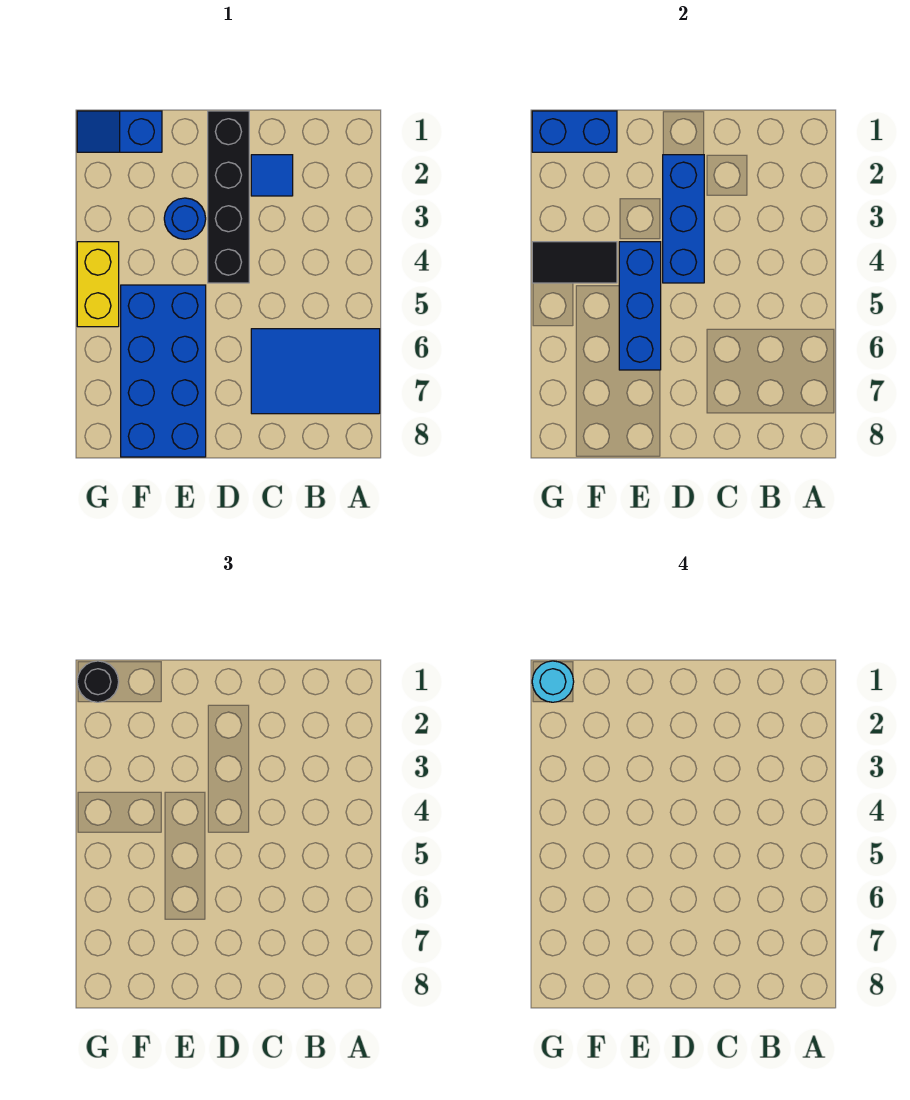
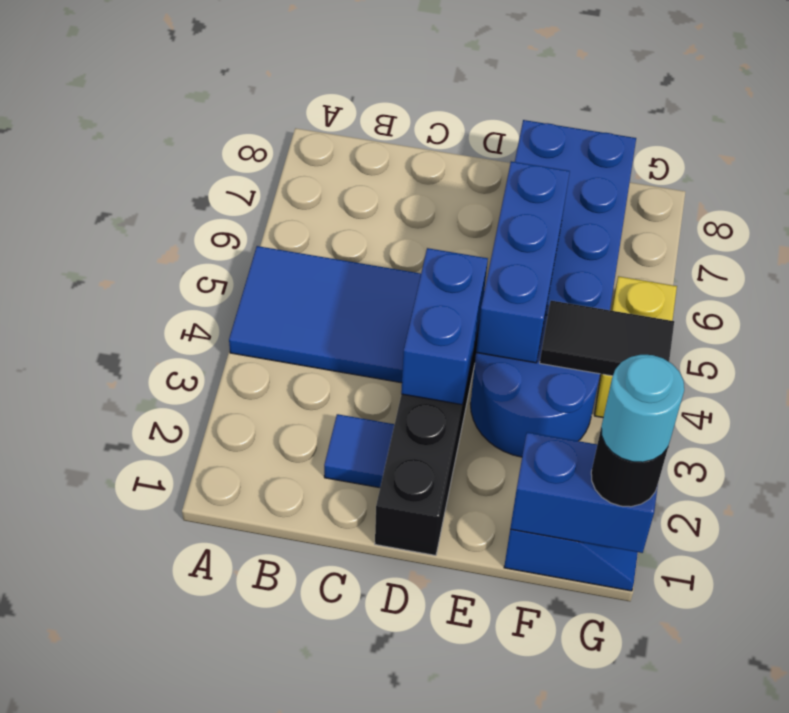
blue tile A6:C7 level 1 -> blue tile A4:C5 level 1
blue brick D2:D4 level 2 -> blue brick D3:D4 level 2
blue round brick E3 level 1 -> blue round brick E3:F4 level 1

